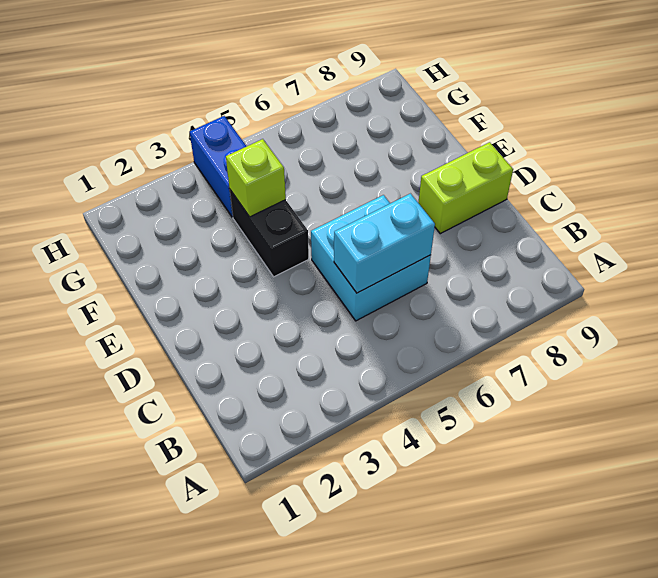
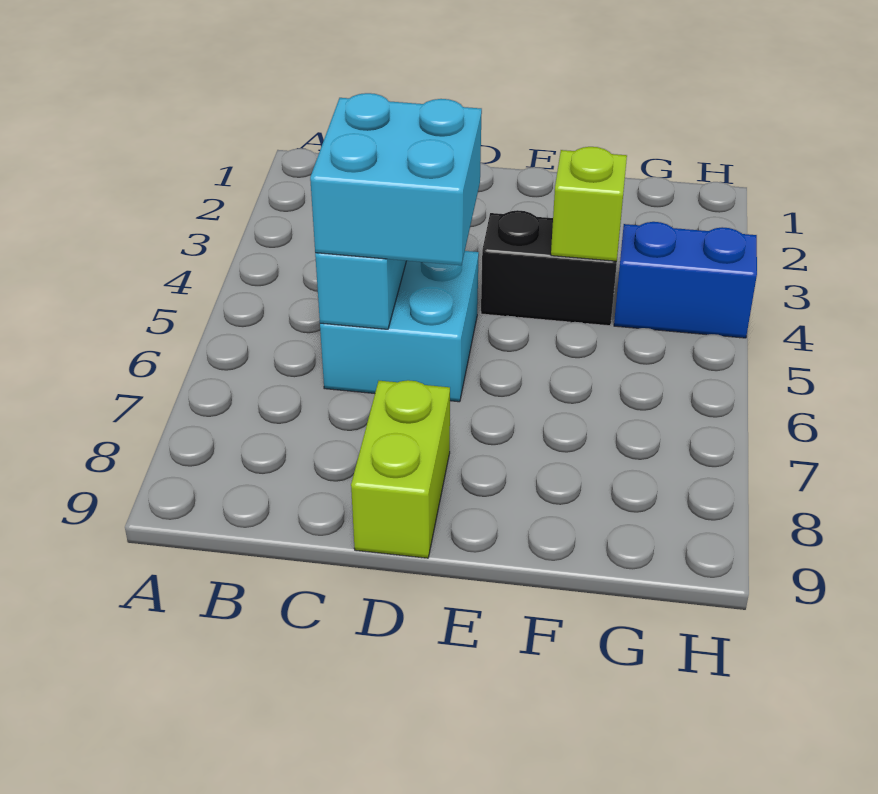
none -> cyan brick C5:D6 level 3

